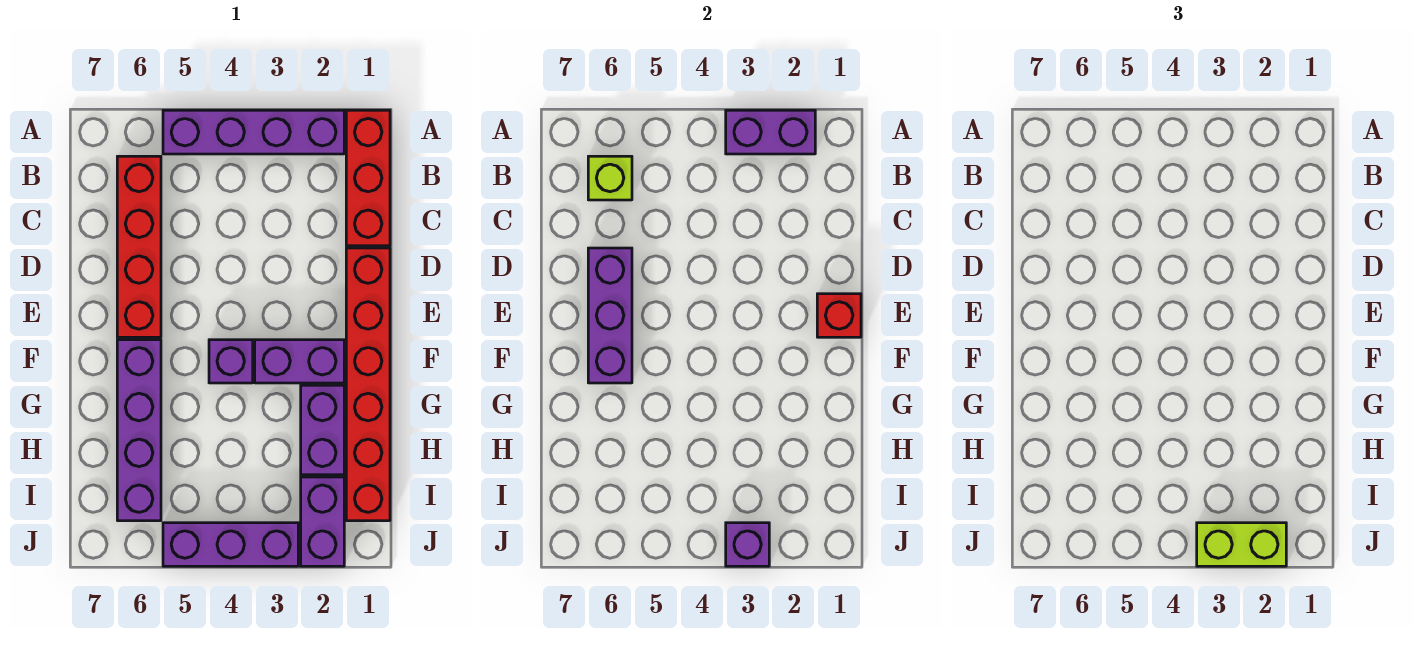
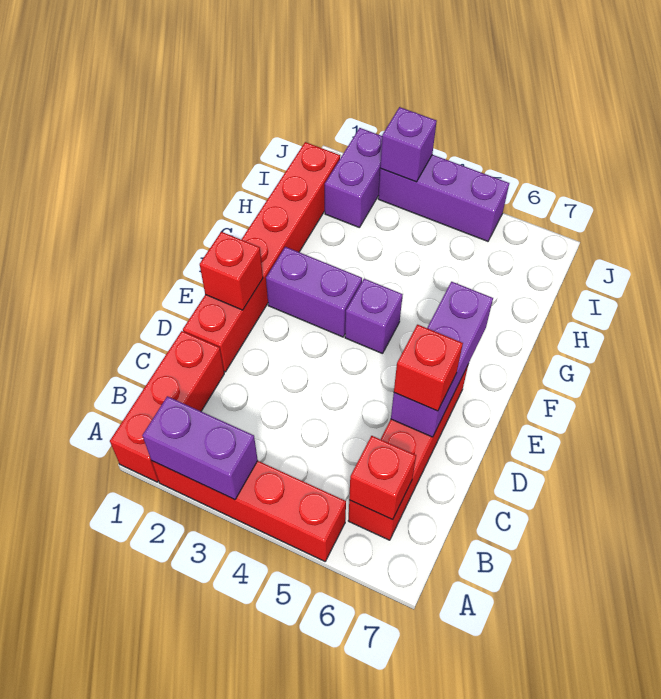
purple brick A2:A5 level 1 -> red brick A2:A5 level 1
lime brick B6 level 2 -> red brick B6 level 2
none -> red brick D6 level 3
purple brick F6:I6 level 1 -> none
purple brick G2:H2 level 1 -> none
lime brick J2:J3 level 3 -> none

